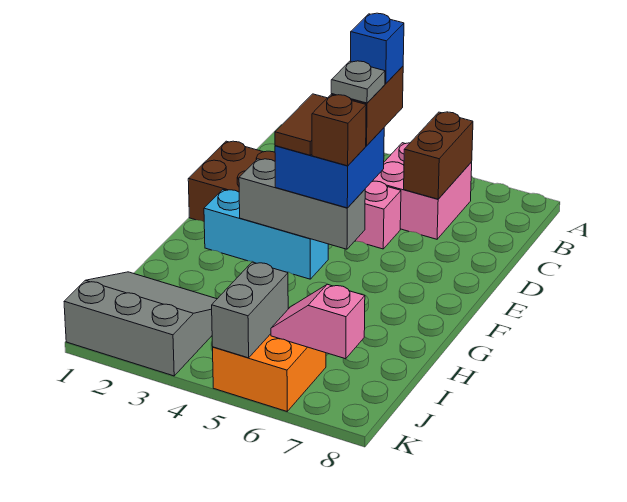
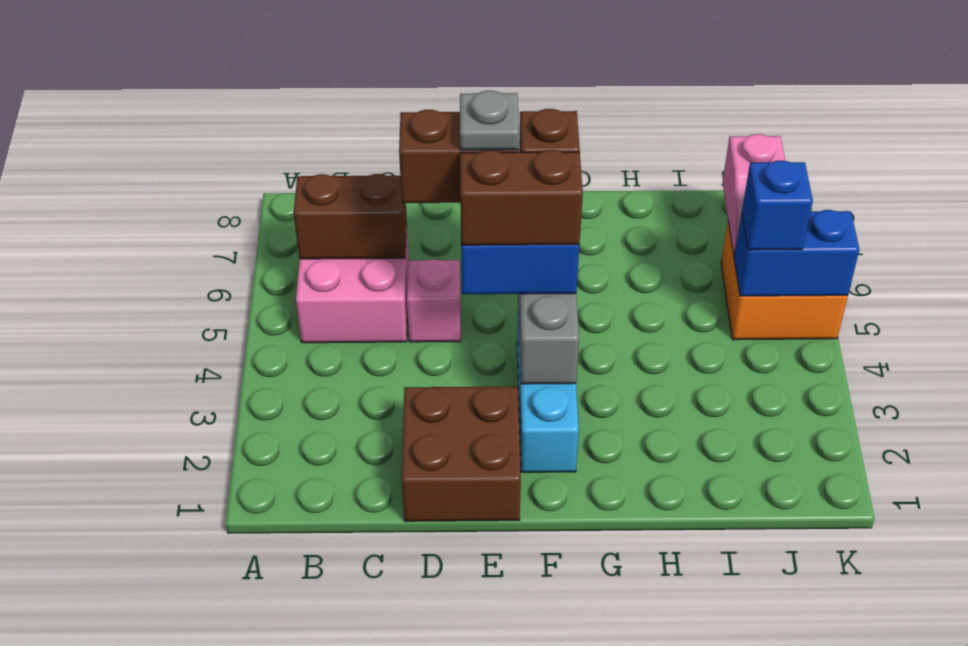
blue brick D5 level 5 -> blue brick J5 level 3
brown tile E4:F4 level 4 -> brown brick E4:F4 level 4
grey slope I1:K3 level 1 top K -> none
grey brick J5:K5 level 2 -> blue brick J5:K5 level 2

